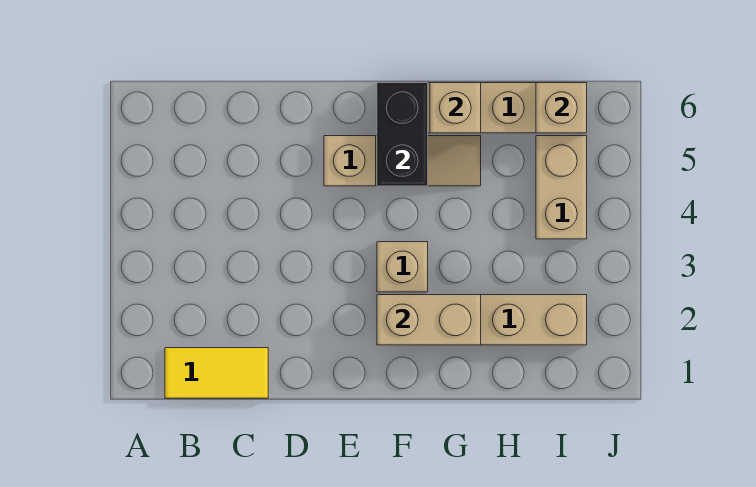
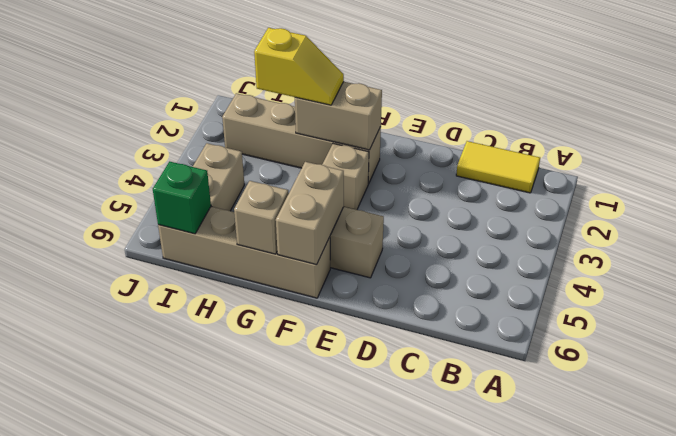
black brick F5:F6 level 2 -> tan brick F5:F6 level 2
none -> yellow slope G2:H2 level 3 top H
tan brick I6 level 2 -> green brick I6 level 2

